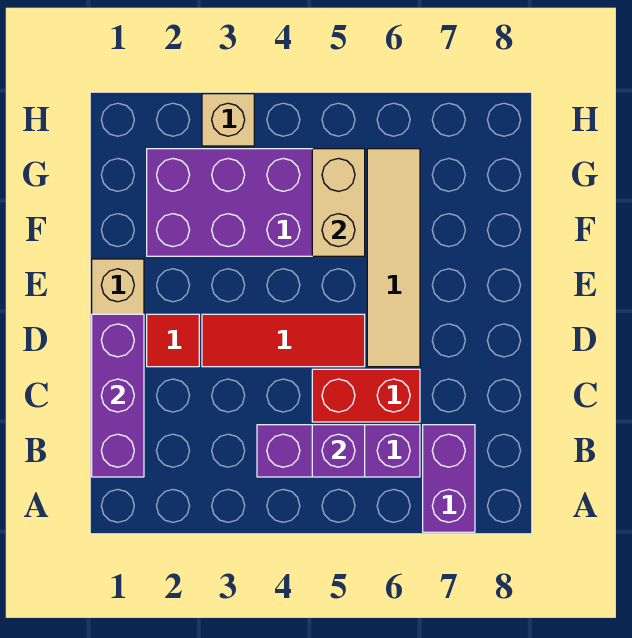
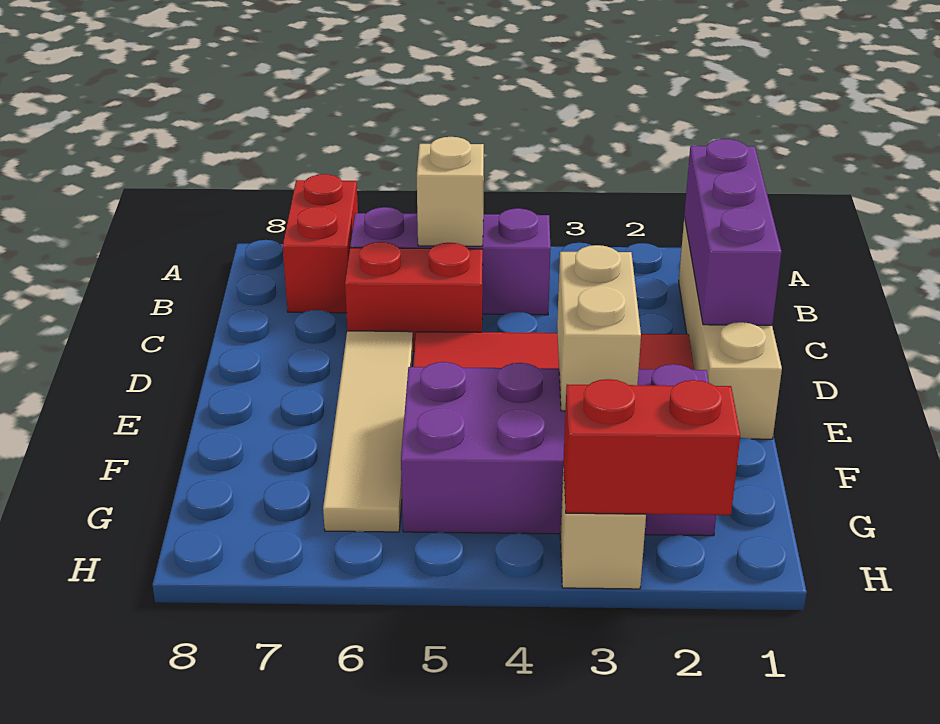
purple brick A7:B7 level 1 -> red brick A7:B7 level 1
purple brick B5 level 2 -> tan brick B5 level 2
tan brick F5:G5 level 2 -> tan brick E3:F3 level 2
none -> red brick H2:H3 level 2

